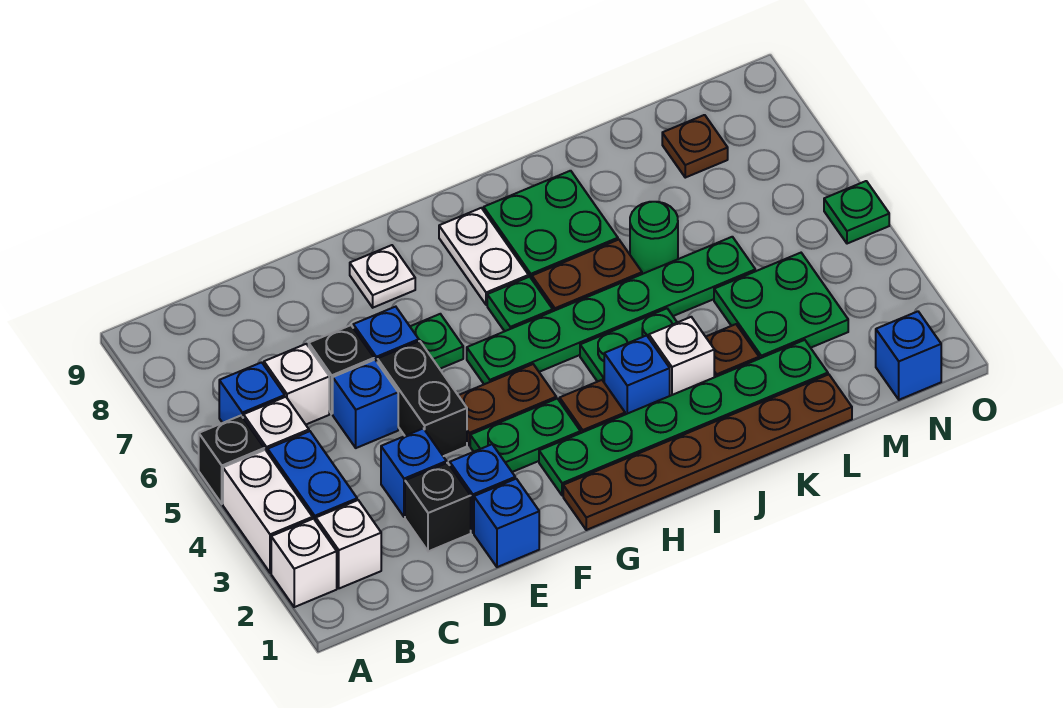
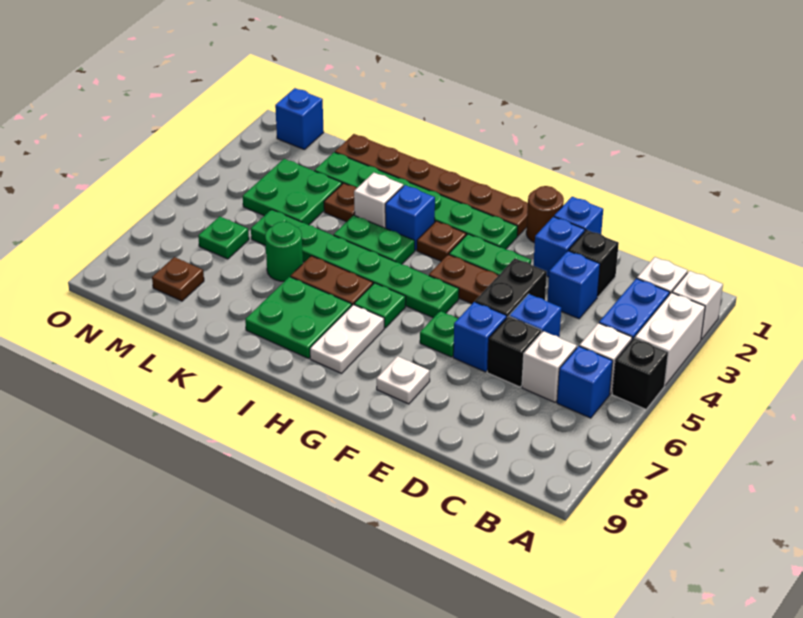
none -> brown round brick F1 level 1
green plate O5 level 1 -> green plate M6 level 1

